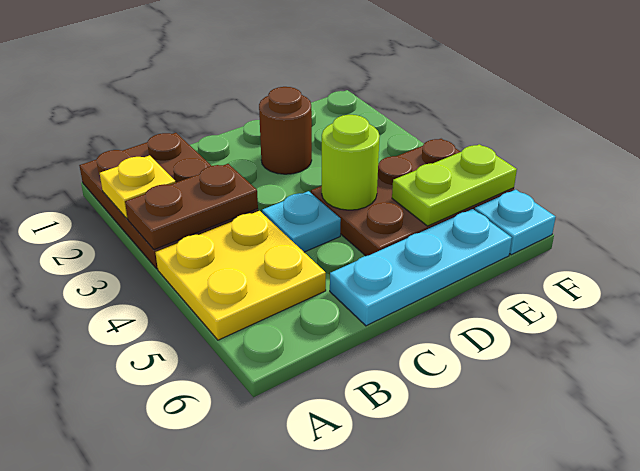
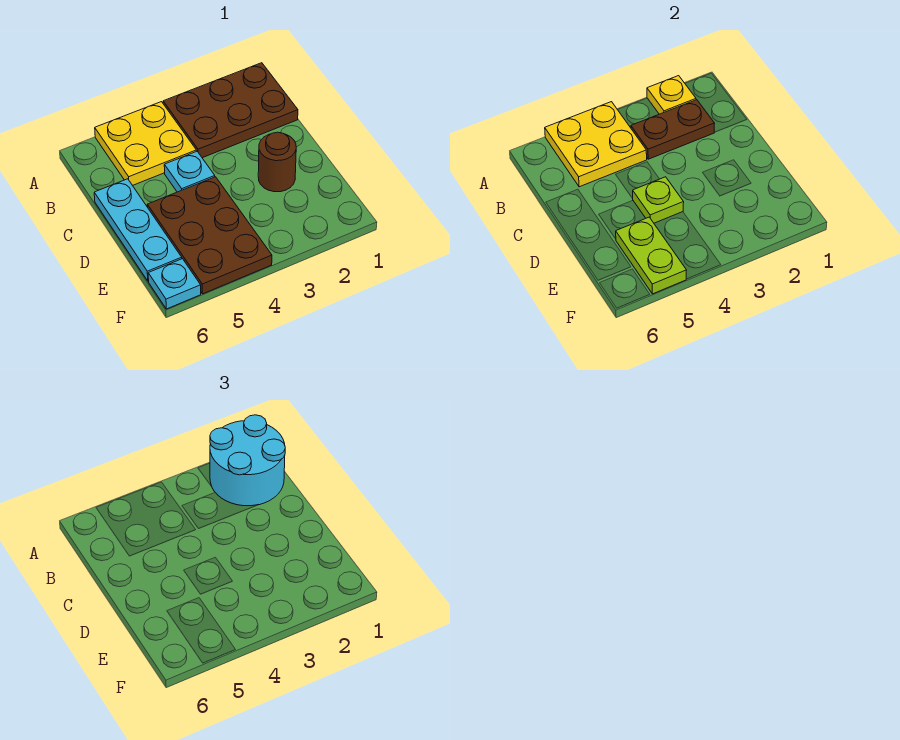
none -> cyan round brick A1:B2 level 3
brown plate A3:B3 level 2 -> brown plate B2:B3 level 2
none -> yellow plate A4:B5 level 2
lime round brick D4 level 2 -> lime plate D4 level 2

